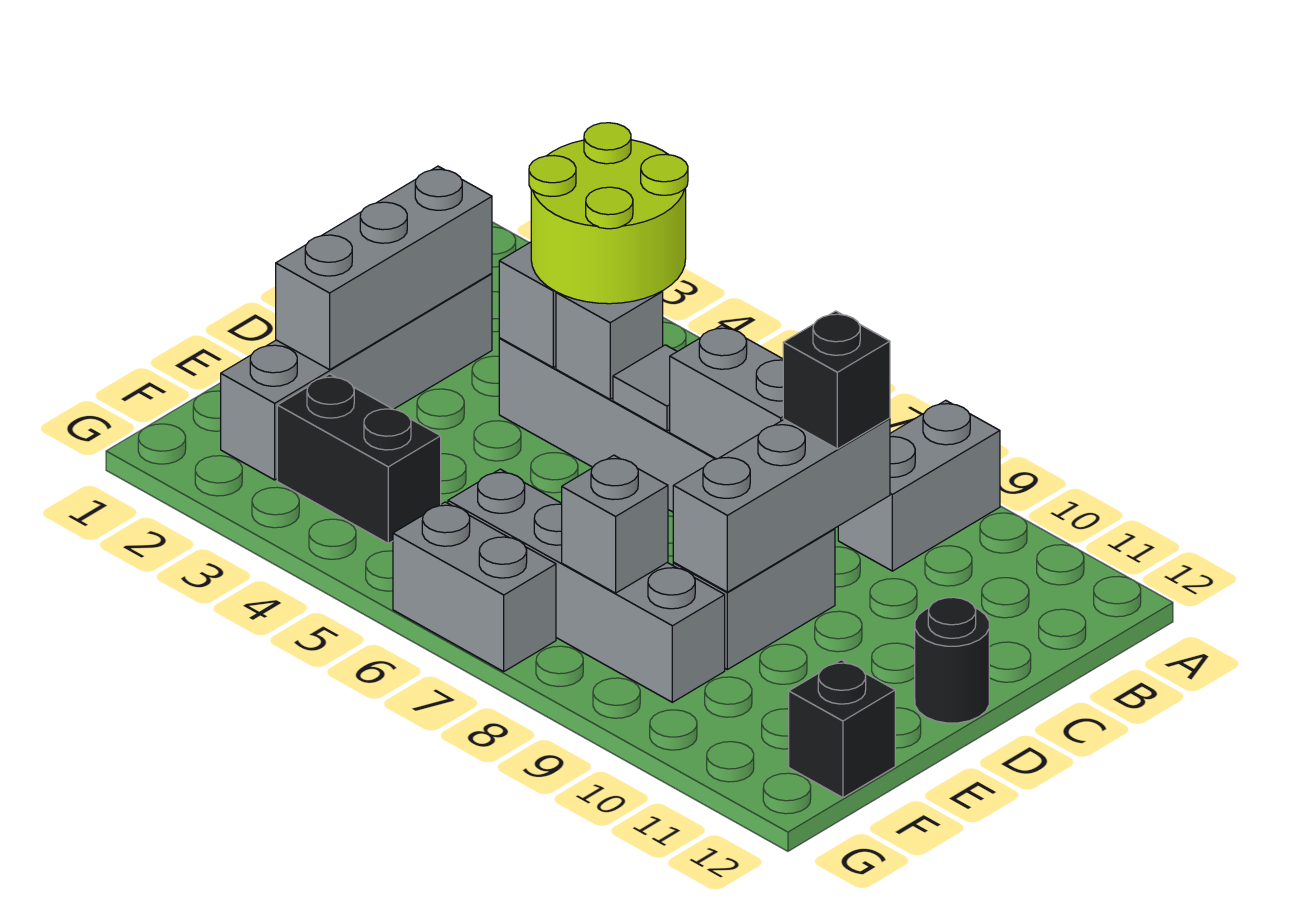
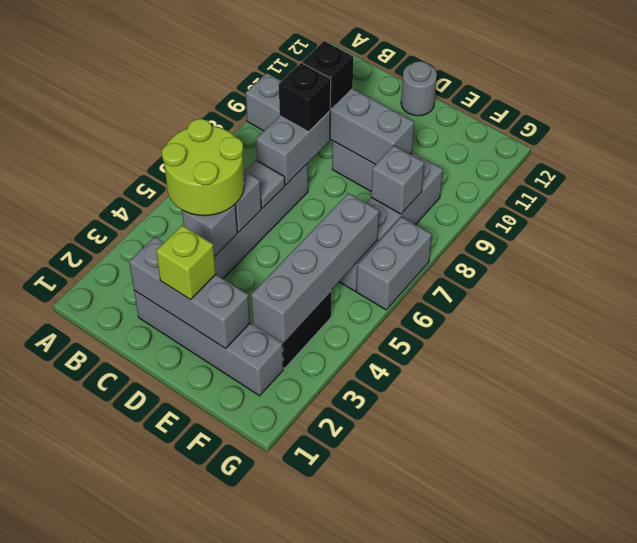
none -> lime brick D2 level 3
black round brick D12 level 1 -> grey round brick D12 level 1
none -> grey brick F3:F6 level 2
black brick F12 level 1 -> black brick C8 level 3

